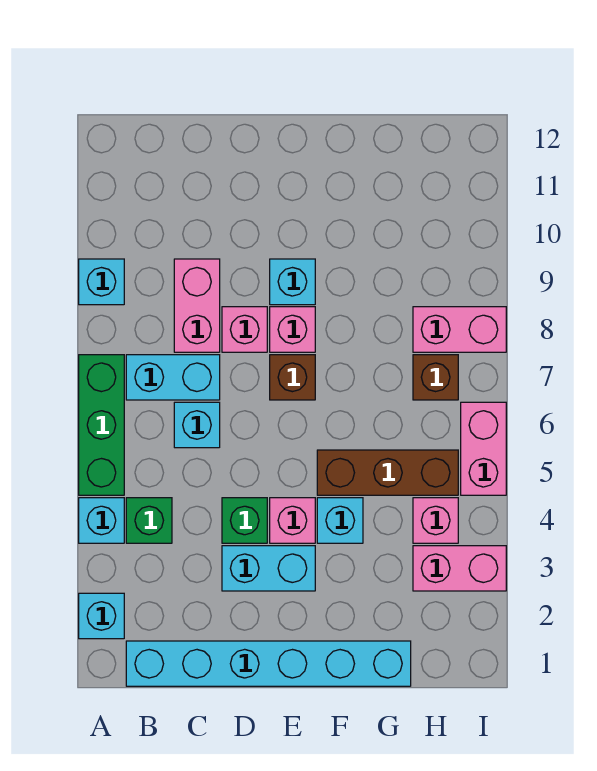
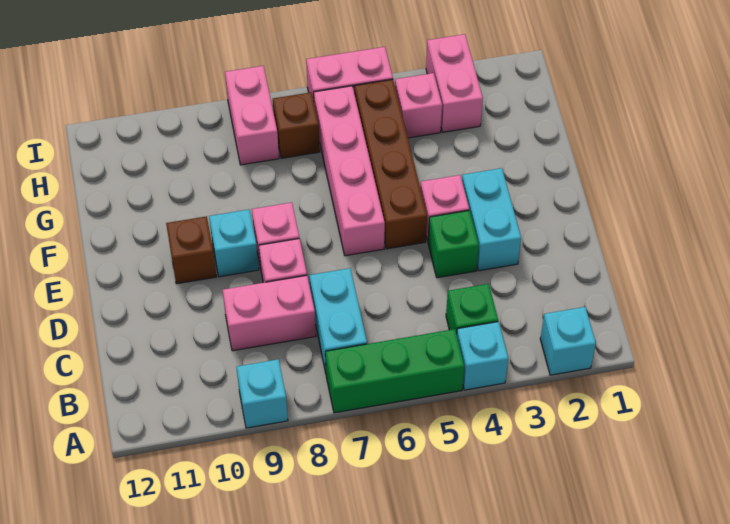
cyan brick B1:G1 level 1 -> none
cyan brick C6 level 1 -> none
none -> pink brick E6:H6 level 1
brown brick E7 level 1 -> brown brick E10 level 1
cyan brick F4 level 1 -> none
brown brick F5:H5 level 1 -> brown brick E5:H5 level 1

